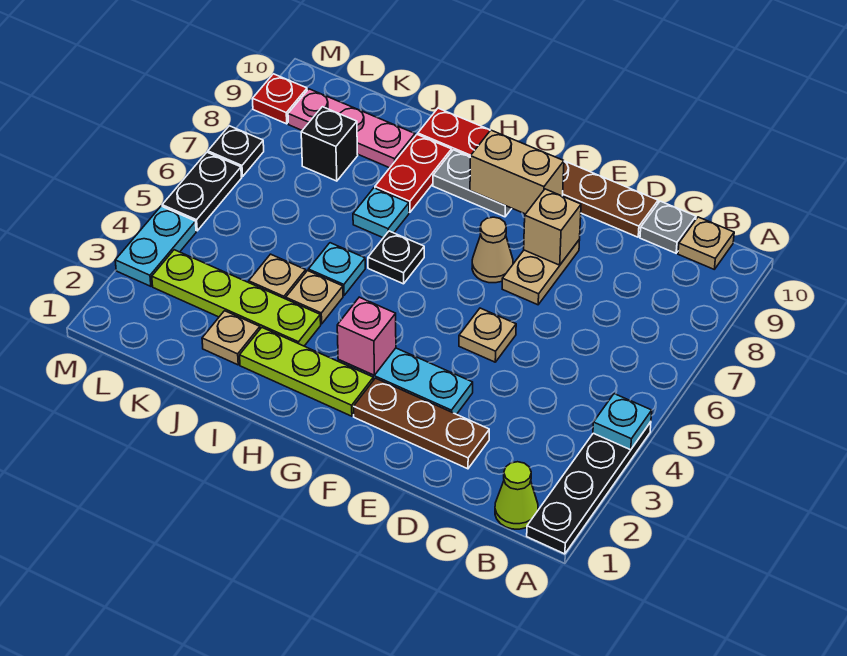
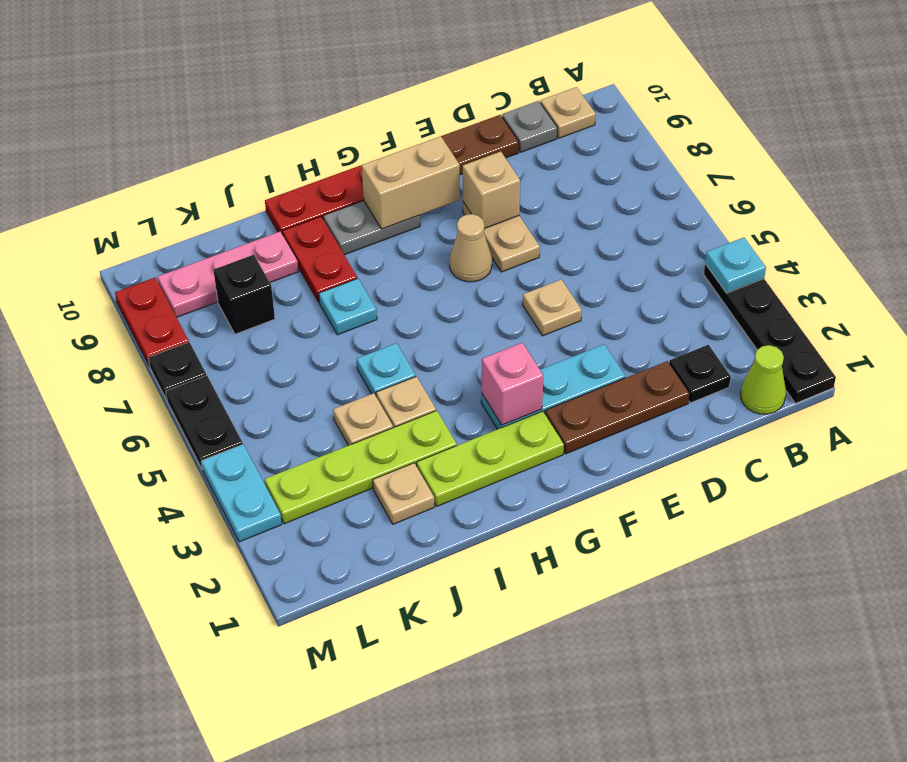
black plate H6 level 1 -> black plate C2 level 1
red plate M9 level 1 -> red plate M8:M9 level 1

